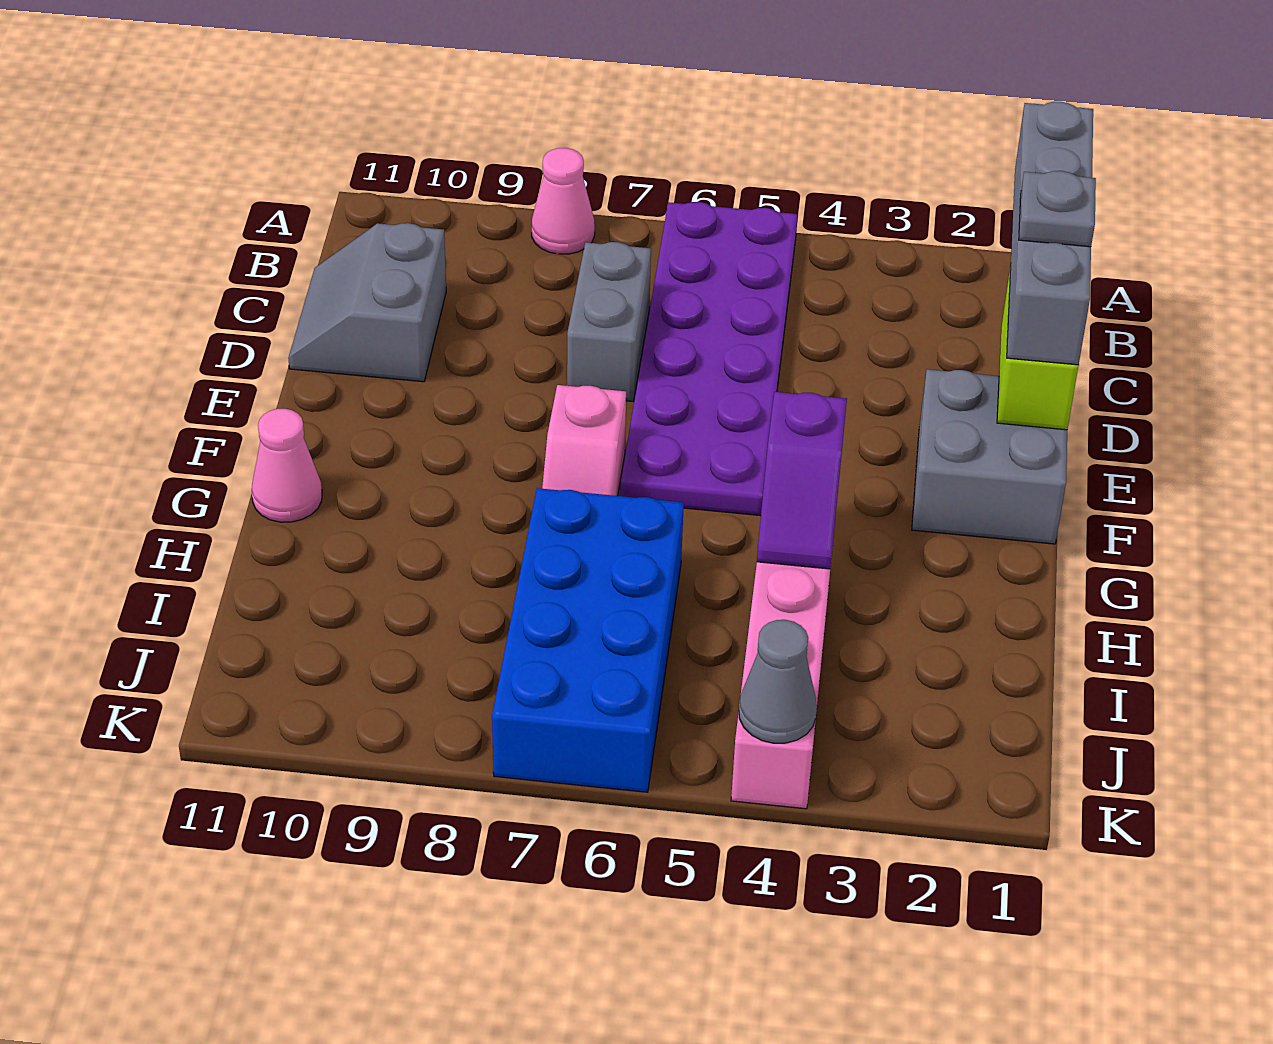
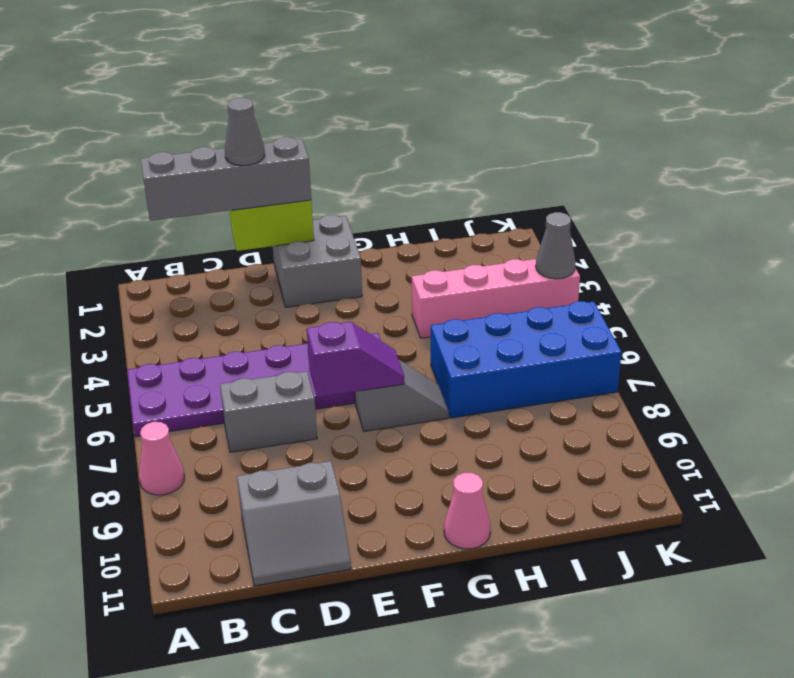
grey plate D1 level 4 -> grey cone D1 level 4
pink slope F7:G7 level 1 top F -> grey slope F7:G7 level 1 top F
purple slope G4:H4 level 2 top G -> purple slope E7:F7 level 2 top E

